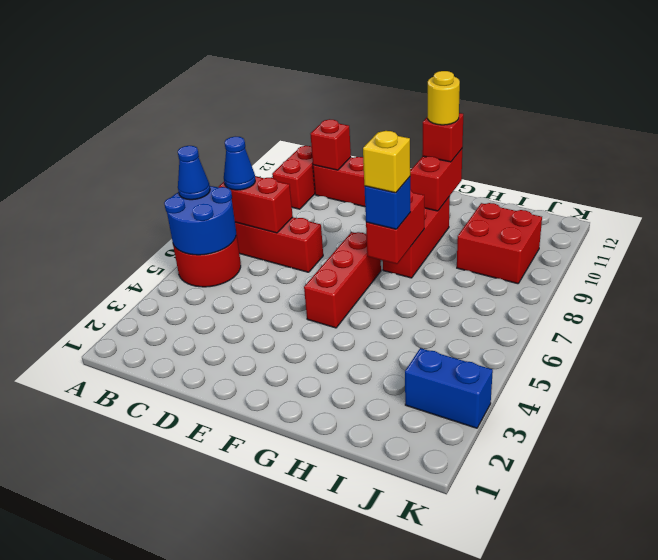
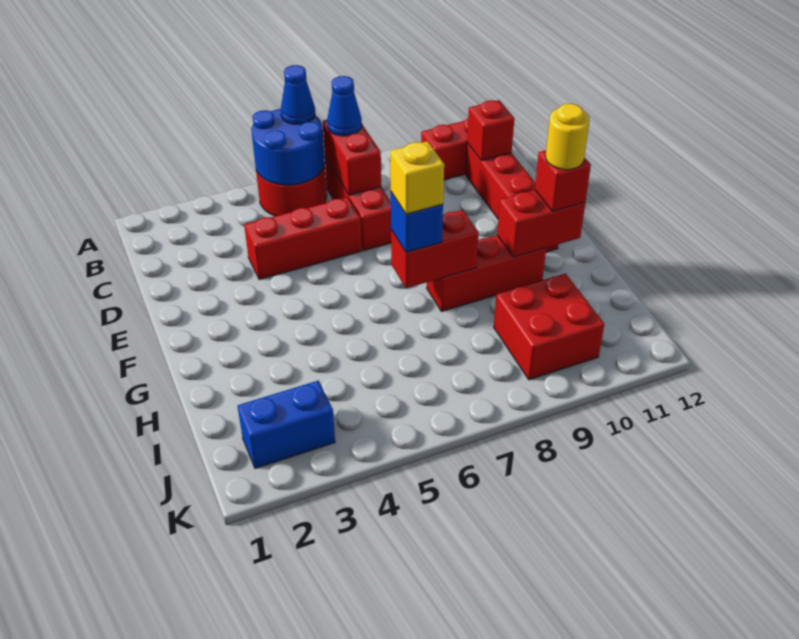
red brick F5:F7 level 1 -> red brick D4:D6 level 1
blue brick J3:K3 level 1 -> blue brick J2:J3 level 1

